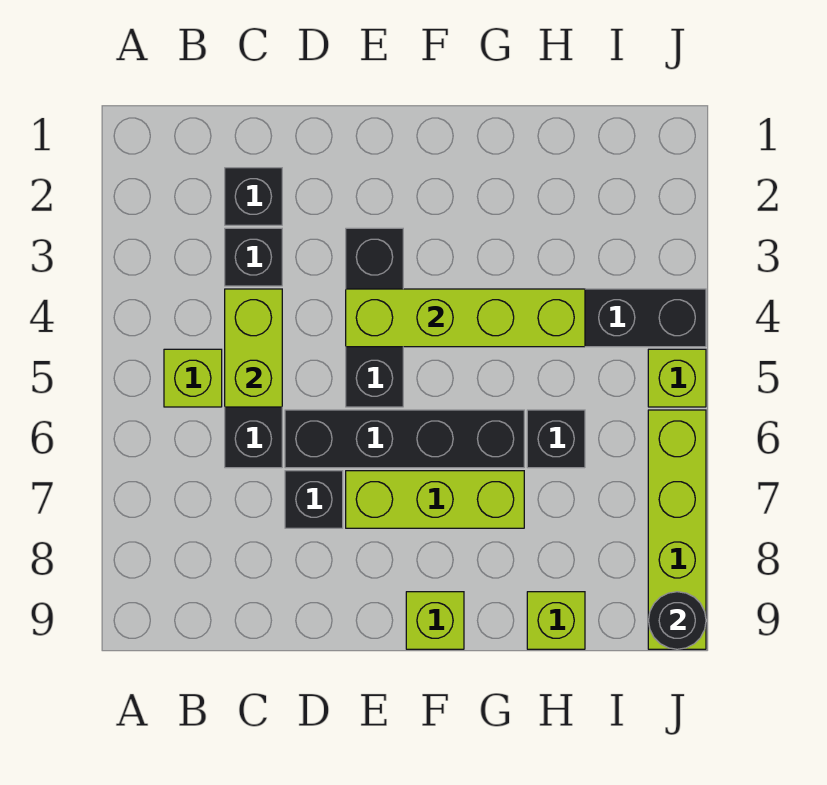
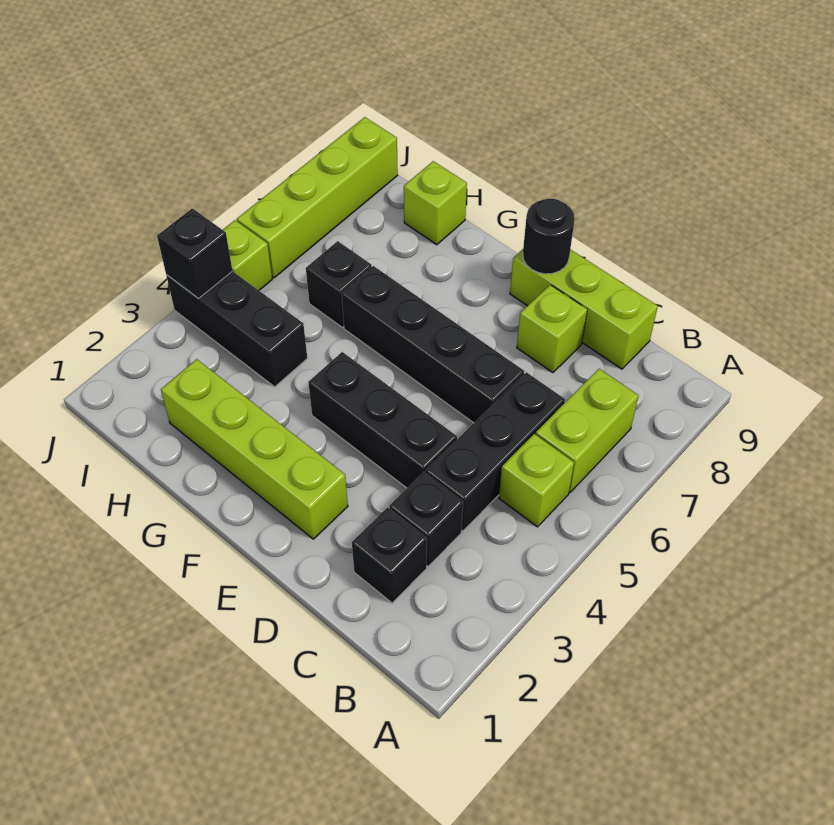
lime brick C4:C5 level 2 -> lime brick B6:B7 level 1
black brick D7 level 1 -> black brick J4 level 2
black brick E3:E5 level 1 -> black brick D4:F4 level 1
lime brick E4:H4 level 2 -> lime brick E2:H2 level 1
lime brick E7:G7 level 1 -> lime brick C9:E9 level 1
lime brick F9 level 1 -> lime brick D8 level 1
black round brick J9 level 2 -> black round brick E9 level 2

